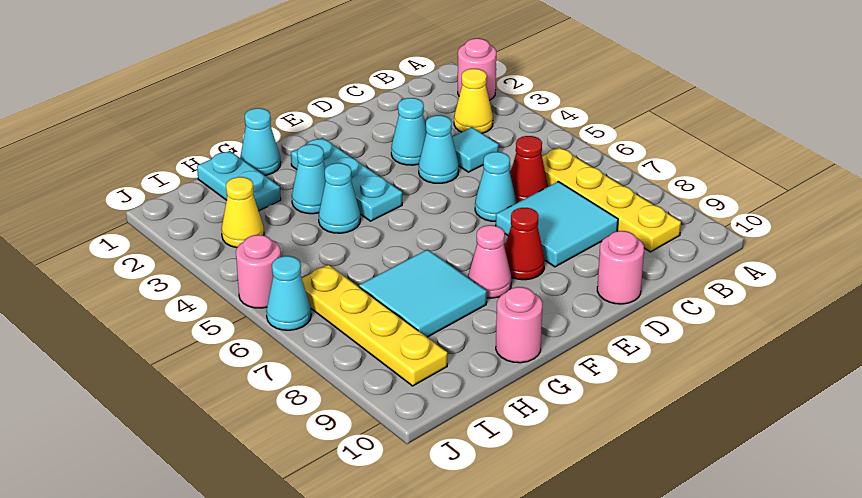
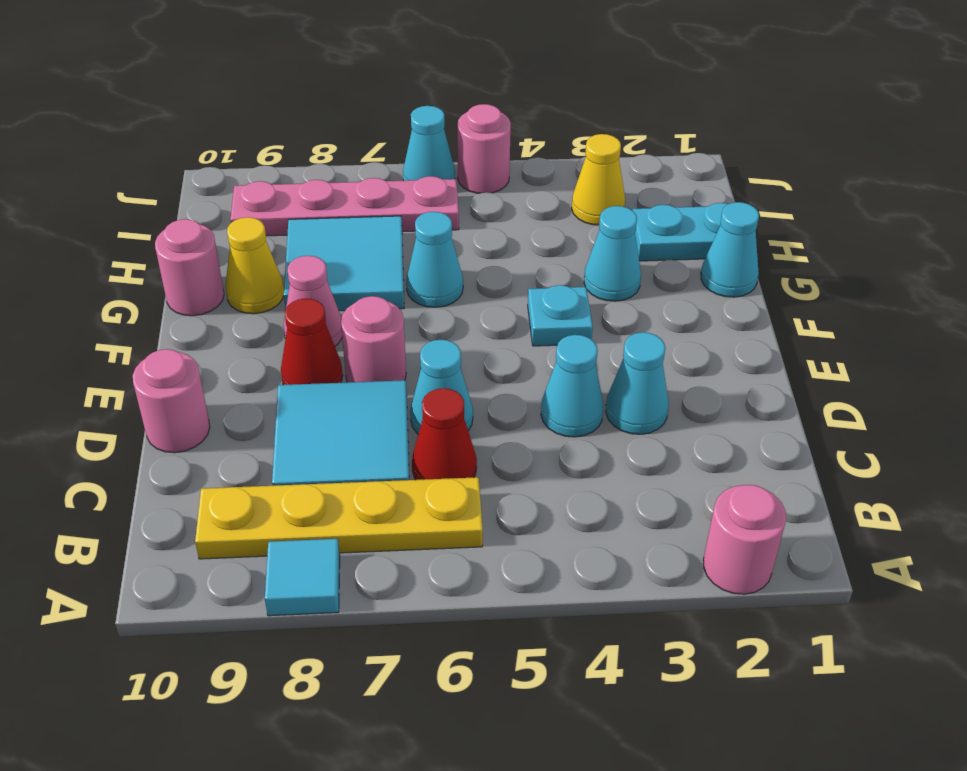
yellow cone B3 level 1 -> yellow cone G9 level 1
cyan tile C4 level 1 -> cyan tile A8 level 1
none -> pink round brick E7 level 1
cyan plate F2:F4 level 1 -> cyan plate F4 level 1
cyan cone G4 level 1 -> cyan cone G6 level 1
yellow plate I6:I9 level 1 -> pink plate I6:I9 level 1

